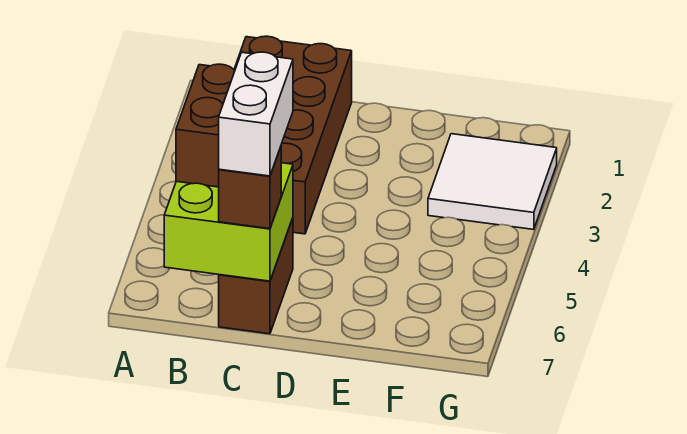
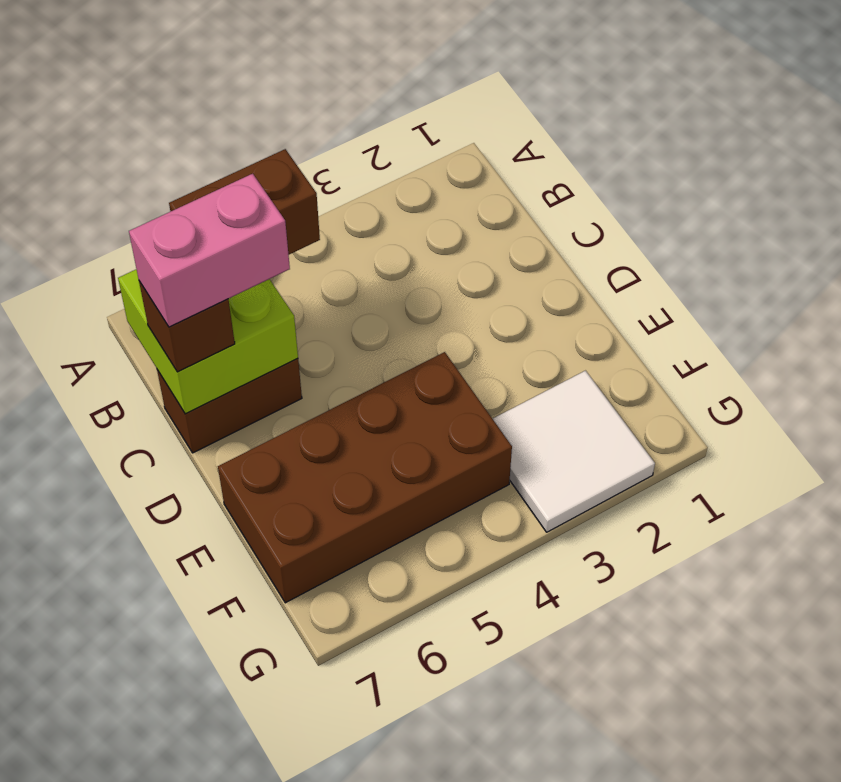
brown brick B1:C4 level 1 -> brown brick E4:F7 level 1
white brick C6:C7 level 4 -> pink brick C6:C7 level 4

